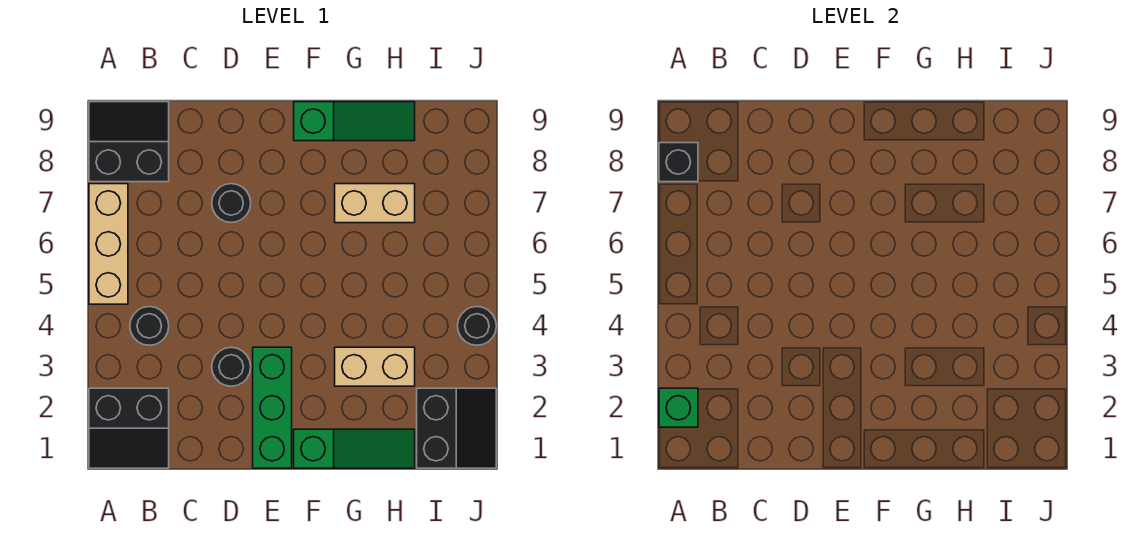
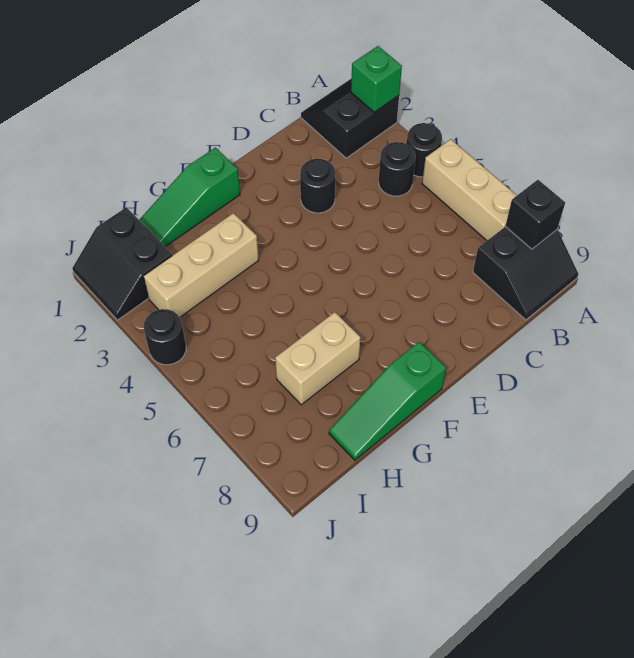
black round brick D7 level 1 -> black round brick A4 level 1
green brick E1:E3 level 1 -> none
tan brick G3:H3 level 1 -> tan brick G3:I3 level 1

